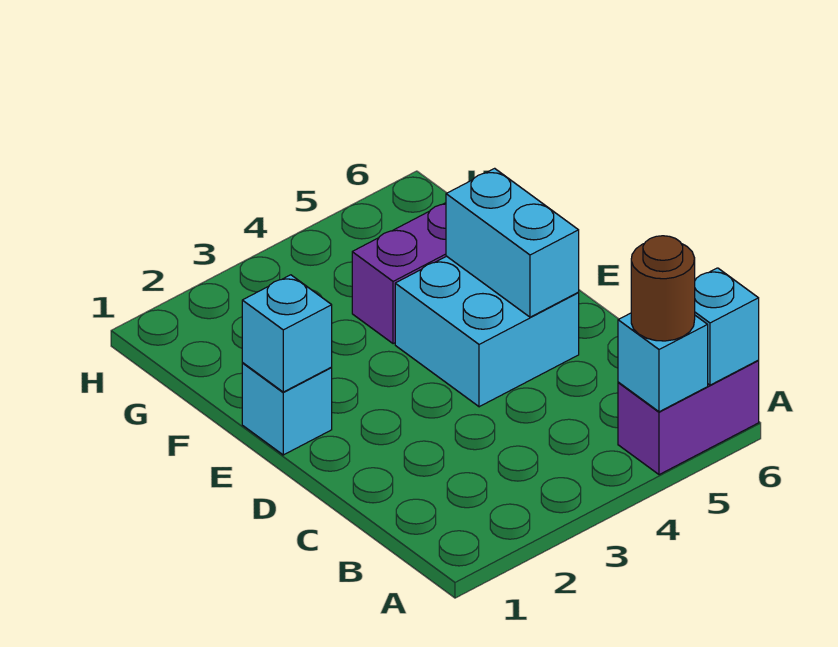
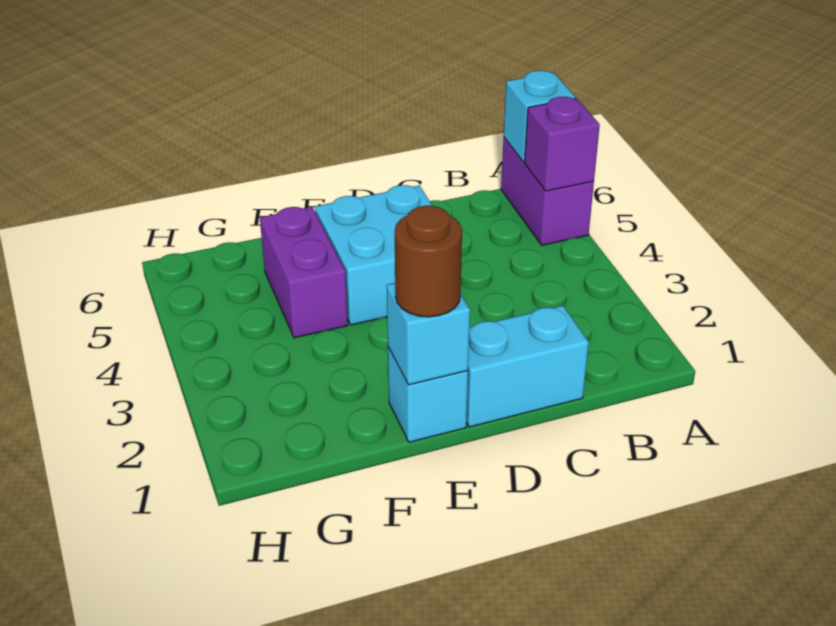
cyan brick A5 level 2 -> purple brick A5 level 2
brown round brick A5 level 3 -> brown round brick E1 level 3
cyan brick D5:E5 level 2 -> cyan brick C1:D1 level 1

